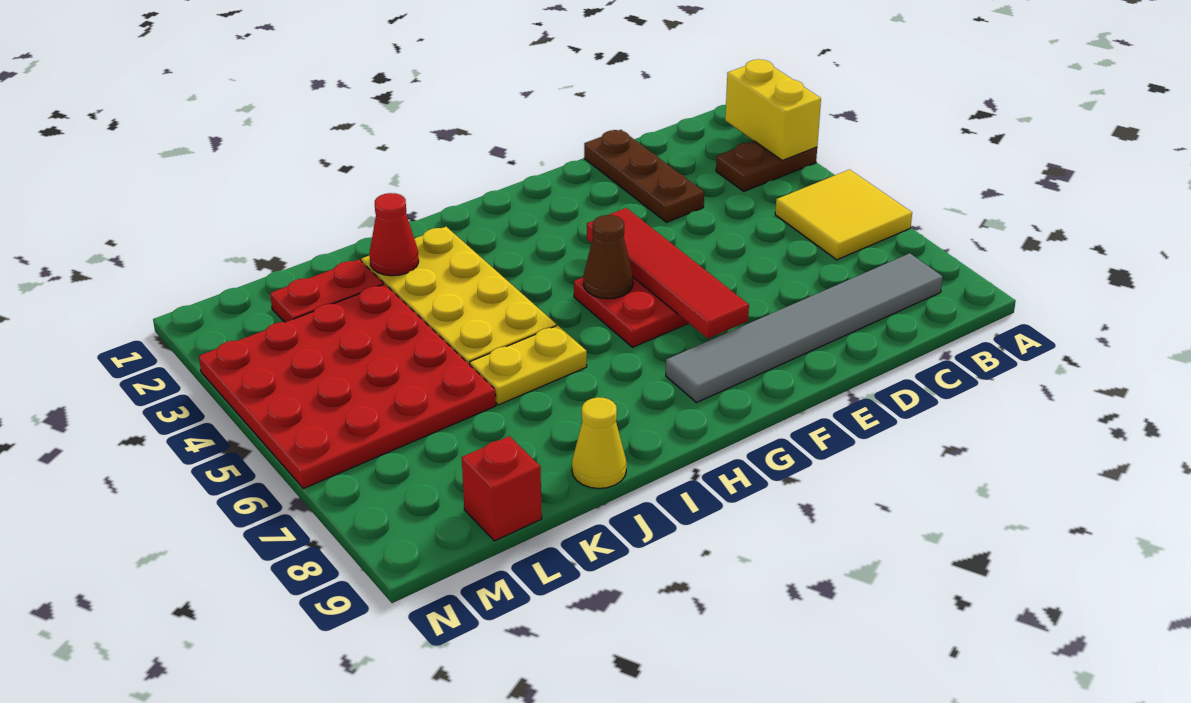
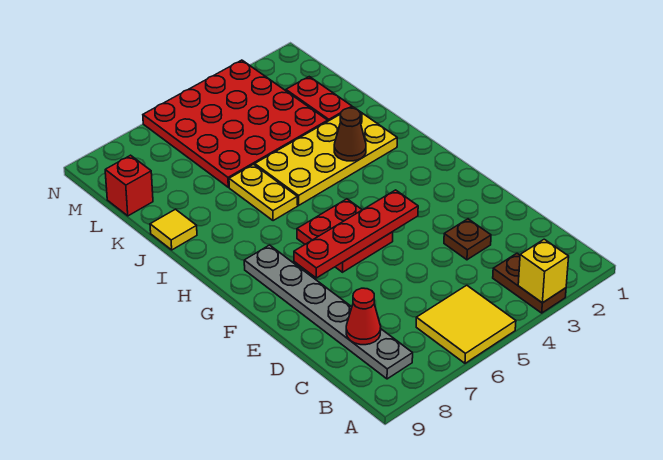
yellow brick A2:A3 level 2 -> yellow brick A3 level 2
grey tile B8:G8 level 1 -> grey plate B8:G8 level 1
brown plate D1:D3 level 1 -> brown plate D3 level 1
red tile F4:F7 level 2 -> red plate F4:F7 level 2
brown cone G5 level 2 -> brown cone I3 level 2
red cone J2 level 2 -> red cone C8 level 2
yellow cone J9 level 1 -> yellow tile J9 level 1

